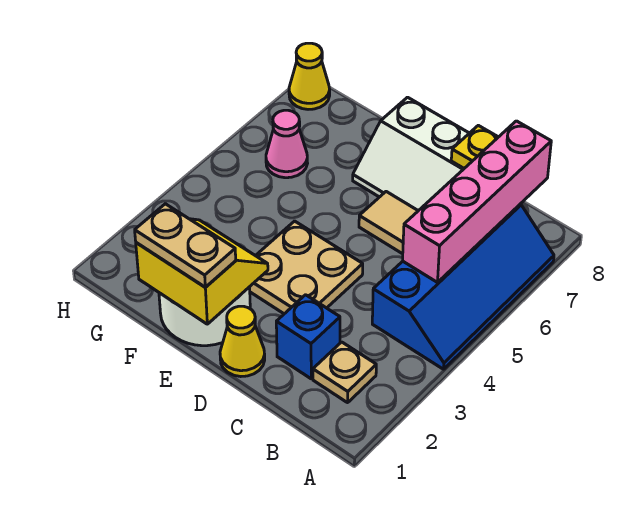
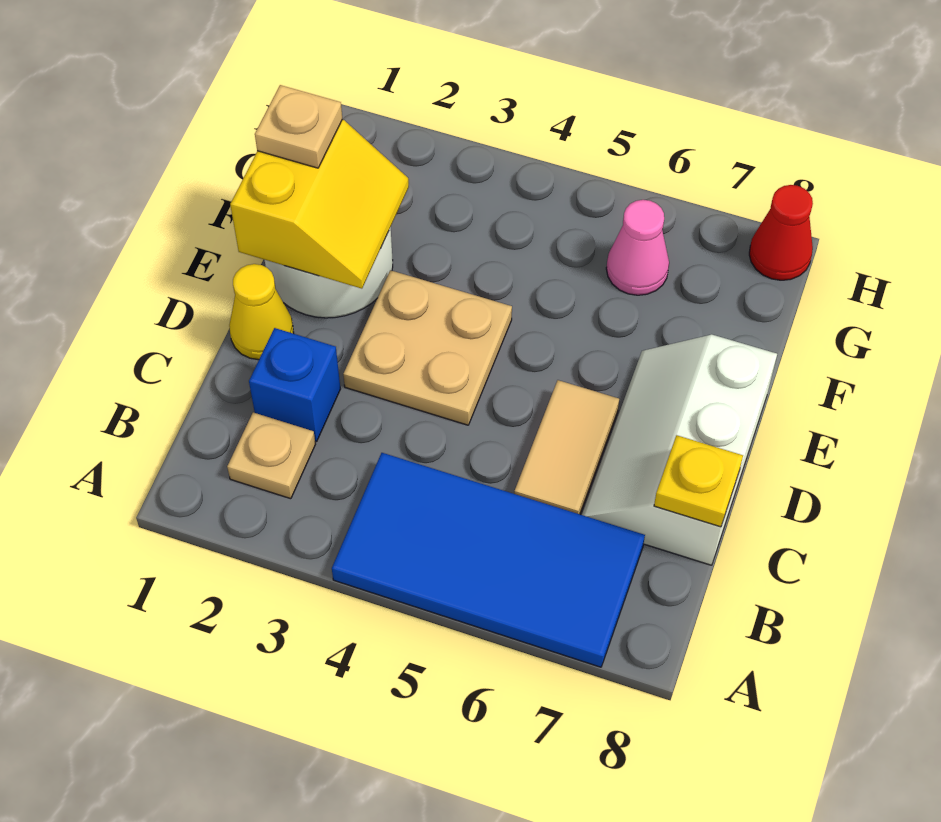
blue slope A4:B7 level 1 top B -> blue tile A4:B7 level 1
pink brick B5:B8 level 2 -> none
tan plate E1:F1 level 3 -> tan plate F1 level 3
yellow cone H8 level 1 -> red cone H8 level 1

